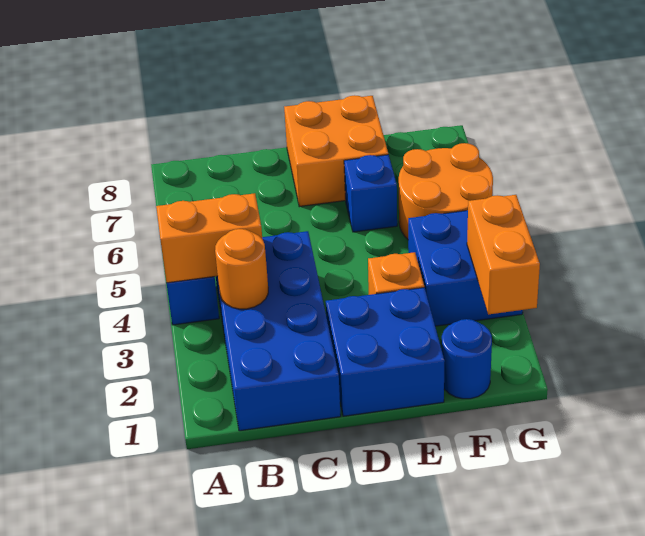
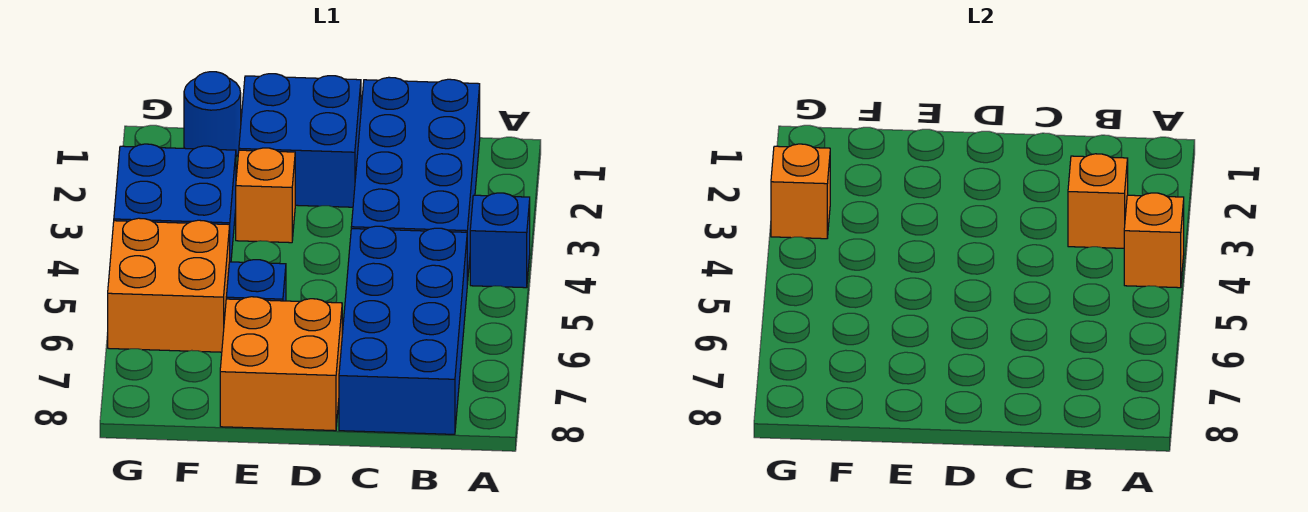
orange brick A4:B4 level 2 -> orange brick A4 level 2
orange round brick B3 level 2 -> orange brick B3 level 2
none -> blue brick B5:C8 level 1
orange round brick F5:G6 level 1 -> orange brick F5:G6 level 1
orange brick G2:G3 level 2 -> orange brick G3 level 2

